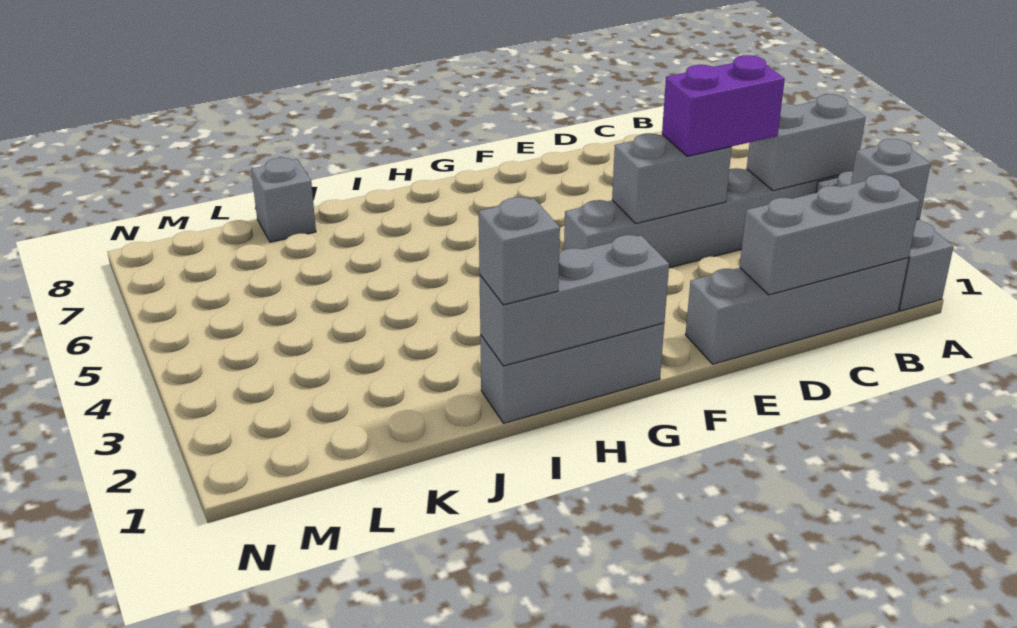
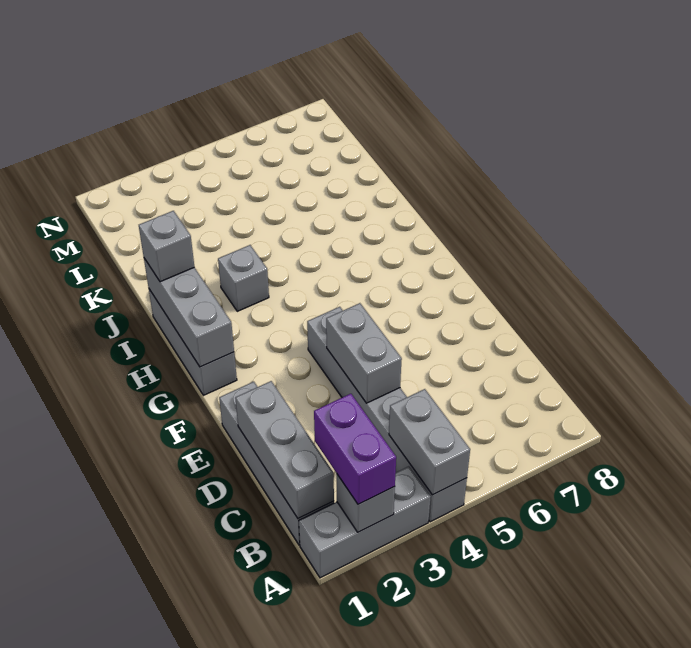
purple brick C4:D4 level 3 -> purple brick A2:B2 level 3
grey brick K8 level 1 -> grey brick I3 level 1

